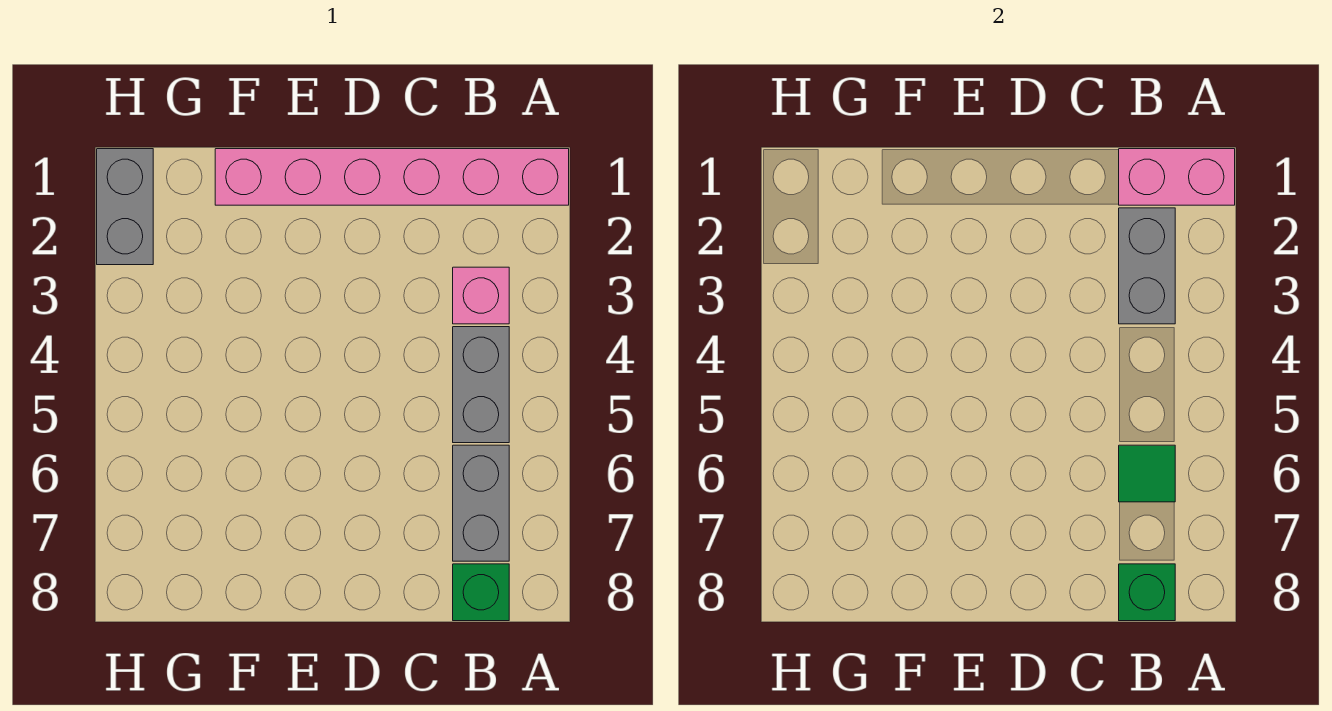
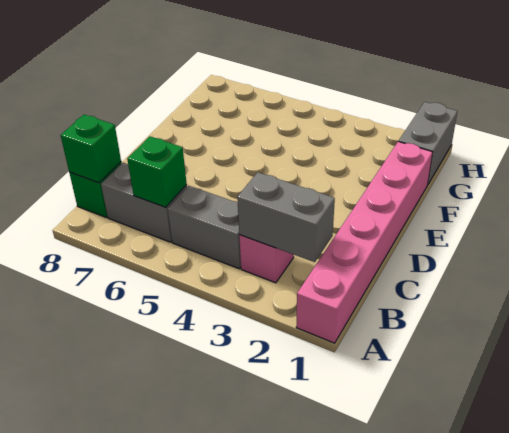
pink brick A1:B1 level 2 -> none
green tile B6 level 2 -> green brick B6 level 2
grey brick H1:H2 level 1 -> grey brick G1:H1 level 1

